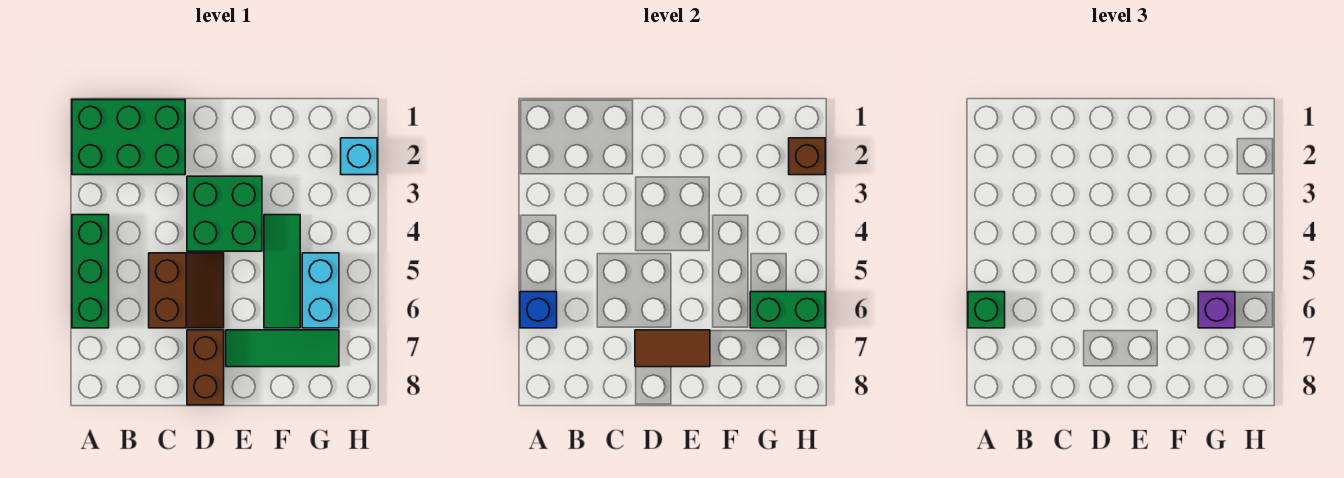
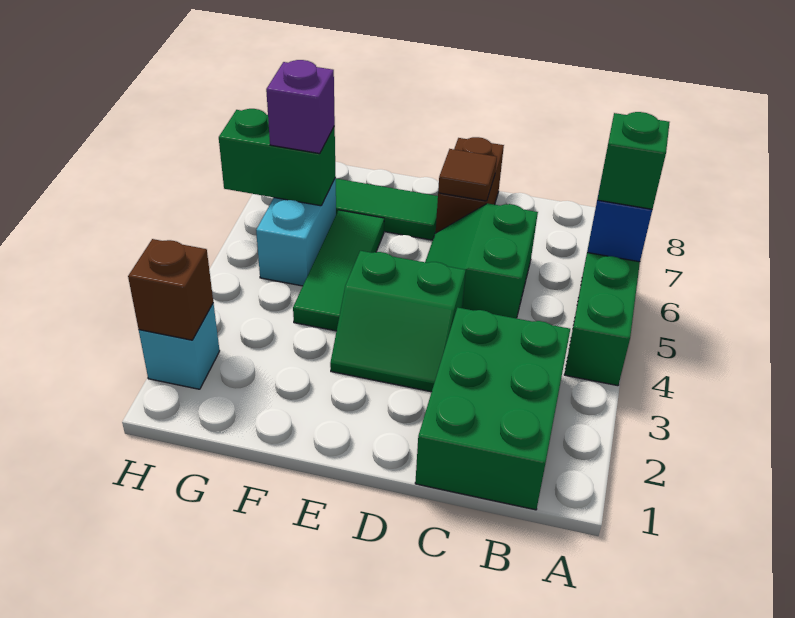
green brick A1:C2 level 1 -> green brick B1:C3 level 1
brown slope C5:D6 level 1 top C -> green slope C5:D6 level 1 top C
green brick D3:E4 level 1 -> green slope D3:E4 level 1 top 4
brown tile D7:E7 level 2 -> brown tile D7 level 2

